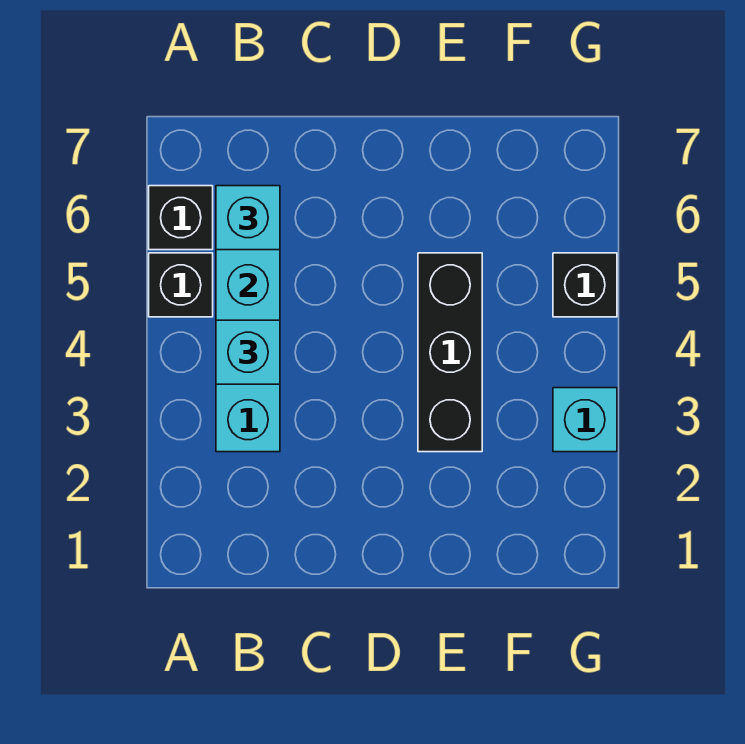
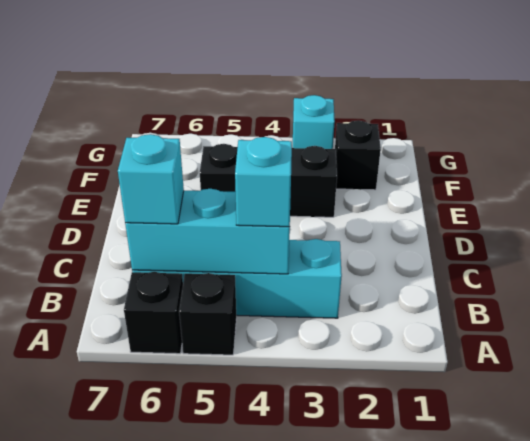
black brick G5 level 1 -> black brick F2 level 1

